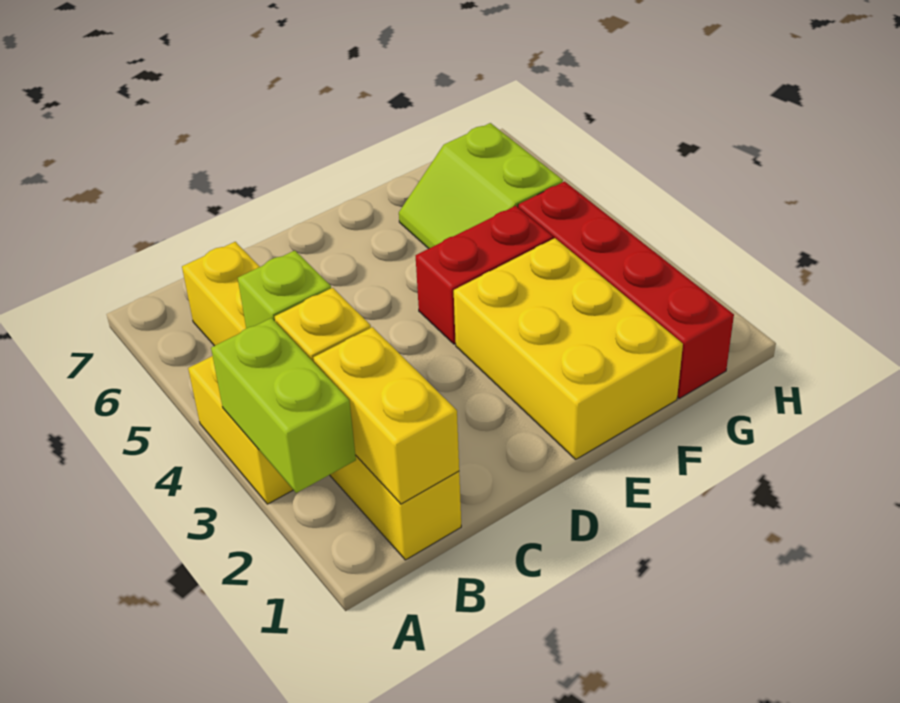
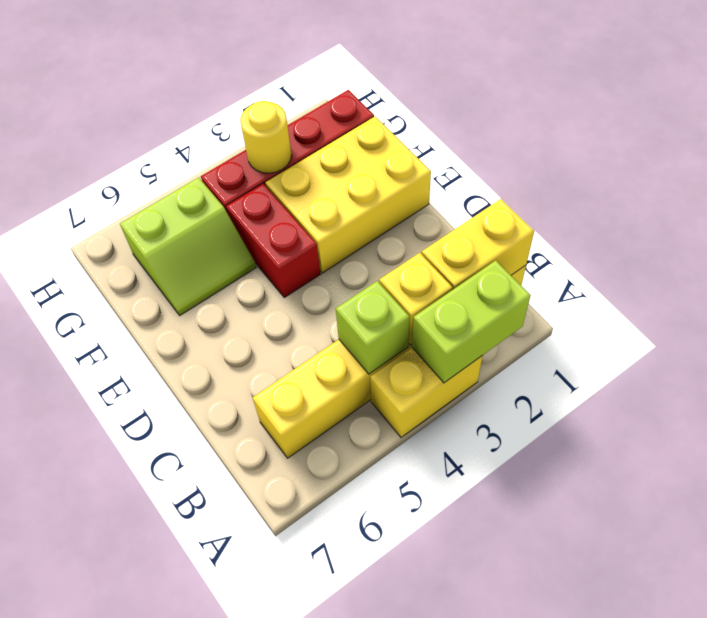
none -> yellow round brick G3 level 2

